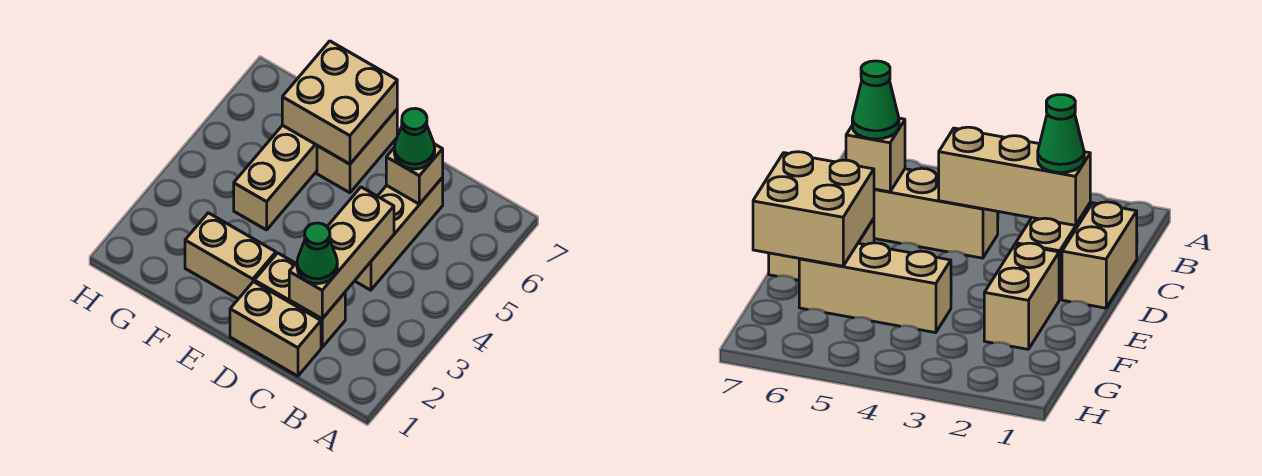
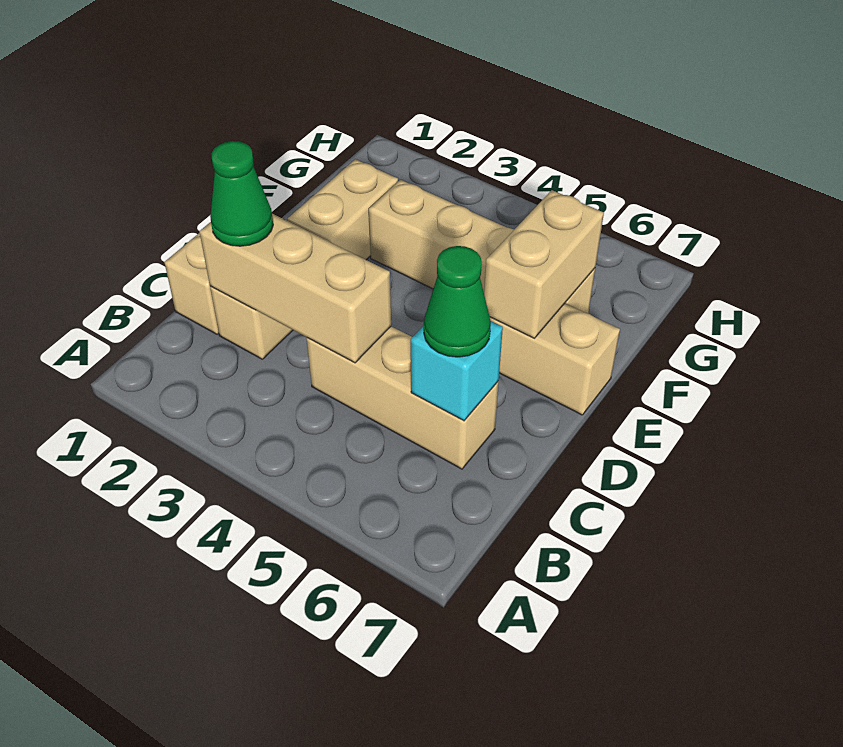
tan brick C6 level 2 -> cyan brick C6 level 2
tan brick E6:F7 level 2 -> tan brick E6:F6 level 2
tan brick F4:F6 level 1 -> tan brick F3:F6 level 1

